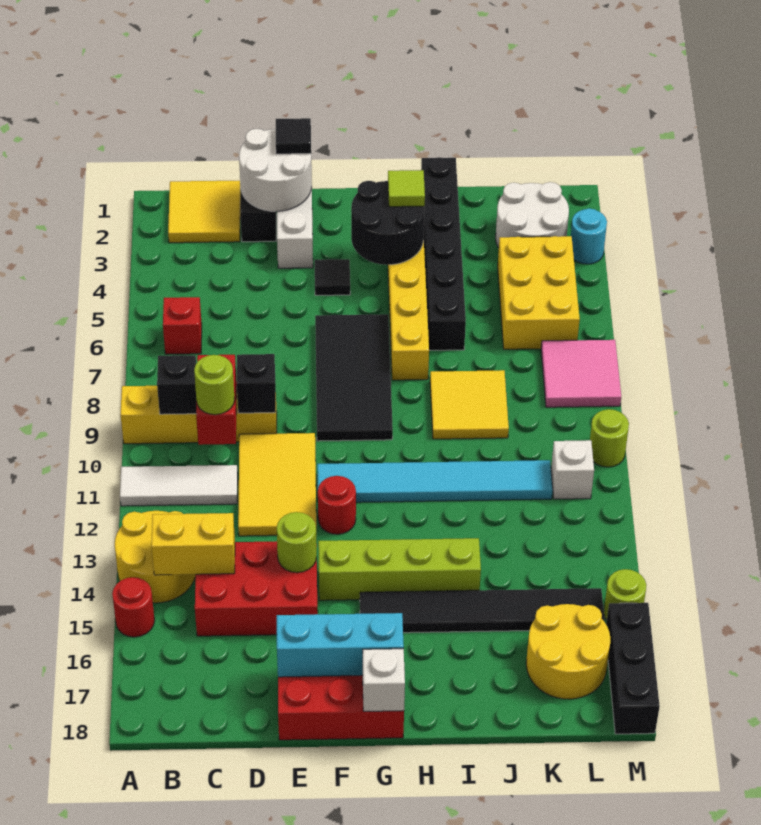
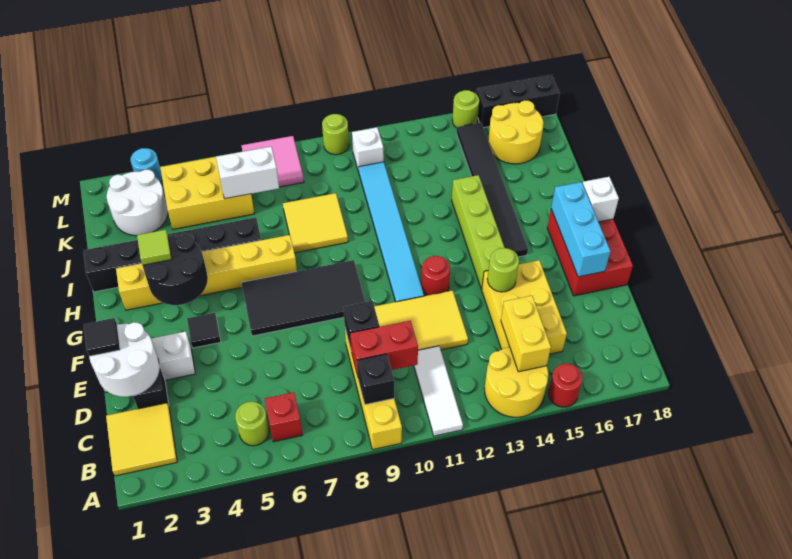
lime round brick C10 level 3 -> lime round brick B5 level 1
red brick C14:E15 level 1 -> yellow brick C14:E15 level 1
none -> white brick K6:K7 level 2

